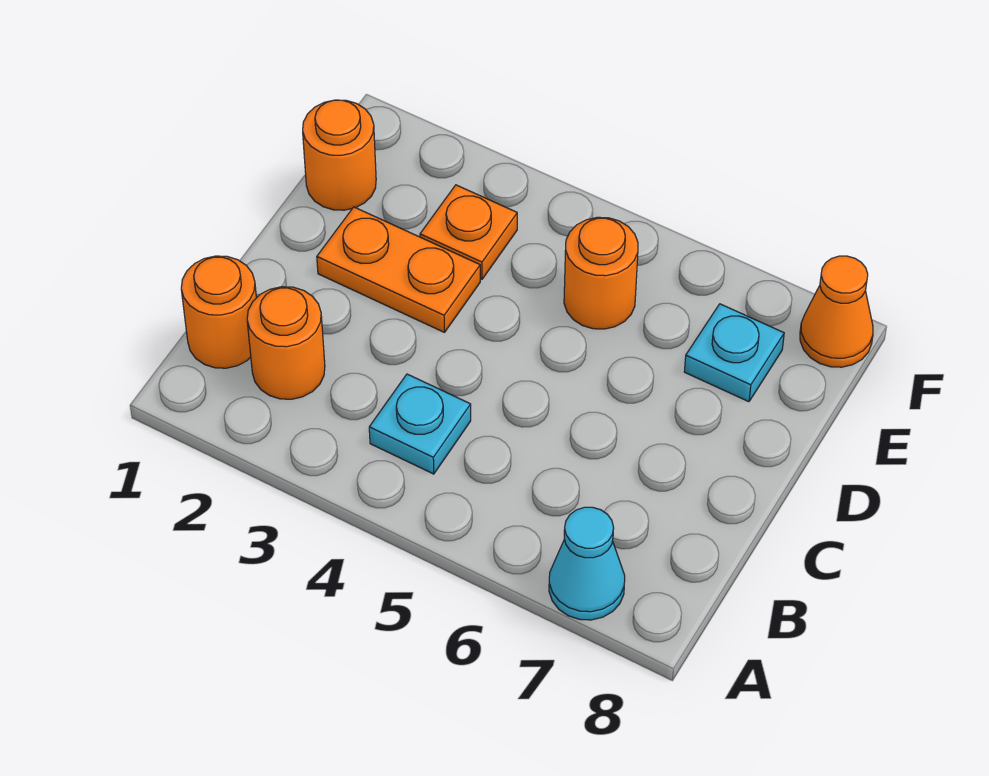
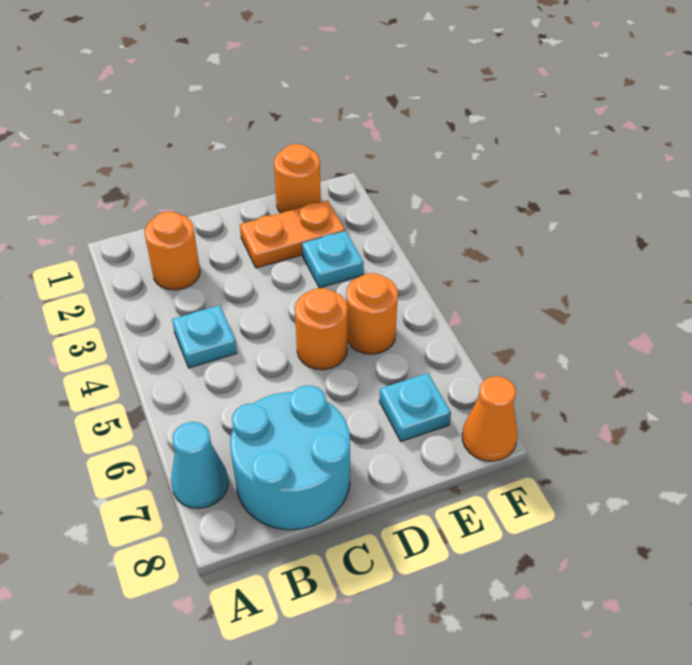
orange round brick B1 level 1 -> orange round brick D5 level 1
none -> cyan round brick B7:C8 level 1
orange plate D2:D3 level 1 -> orange plate D2:E2 level 1
orange plate E3 level 1 -> cyan plate E3 level 1

